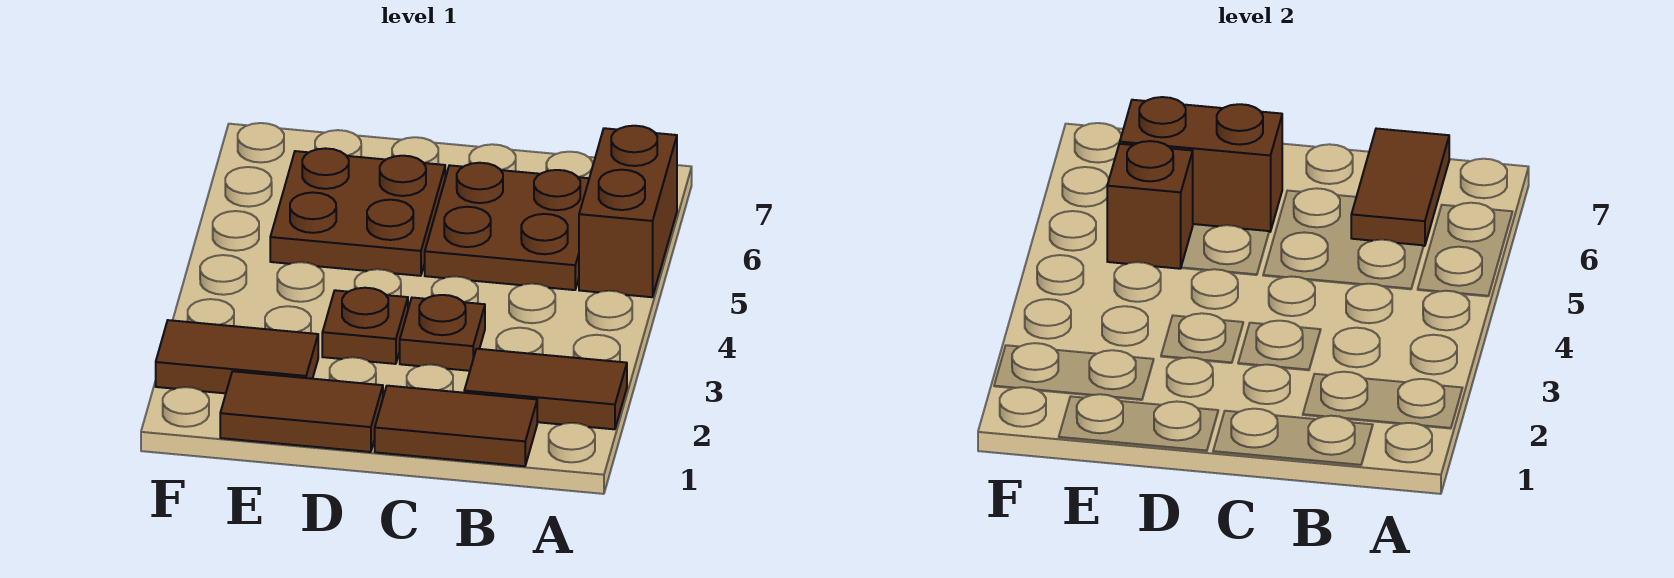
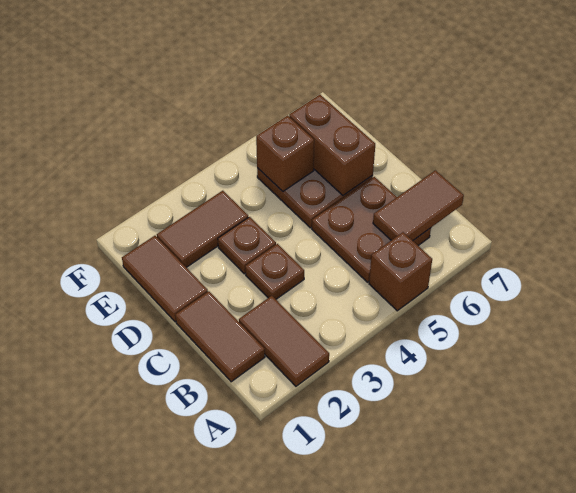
brown brick A5:A6 level 1 -> brown brick A5 level 1
brown tile E2:F2 level 1 -> brown tile E2:E3 level 1

